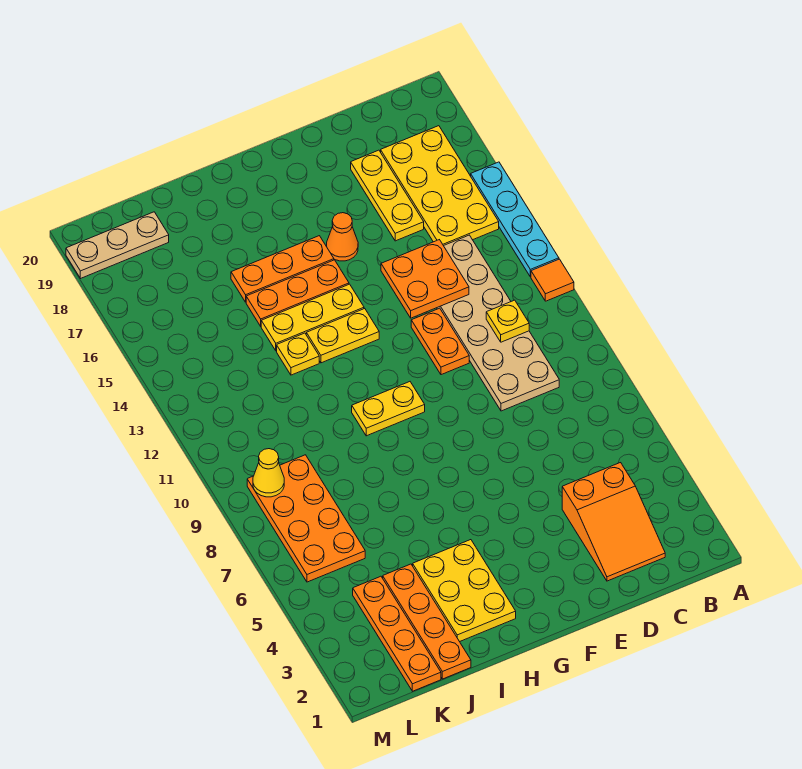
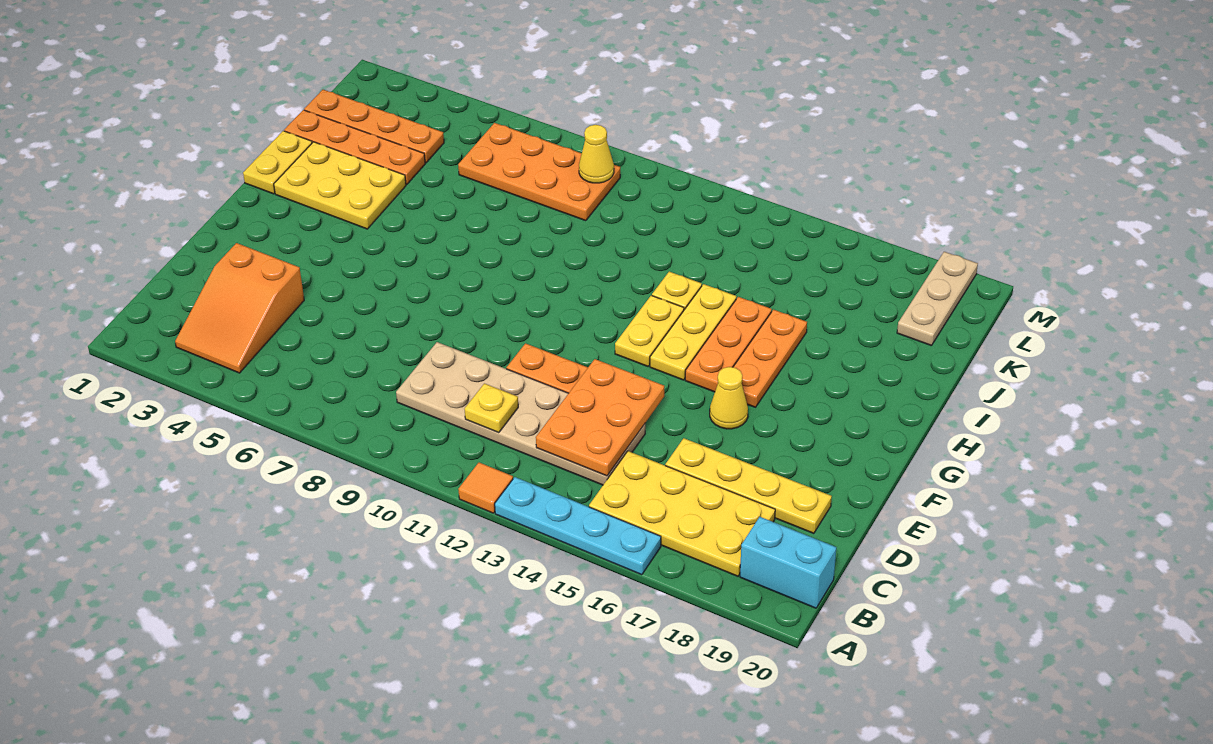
none -> cyan brick B19:B20 level 1
orange slope C2:D4 level 1 top 4 -> orange slope B3:D4 level 1 top D
orange plate D13:E14 level 2 -> orange plate C13:E14 level 2
yellow plate D16:D18 level 1 -> yellow plate D16:D19 level 1
orange cone F16 level 1 -> yellow cone F16 level 1
yellow plate G10:H10 level 1 -> yellow plate H1:I1 level 1

